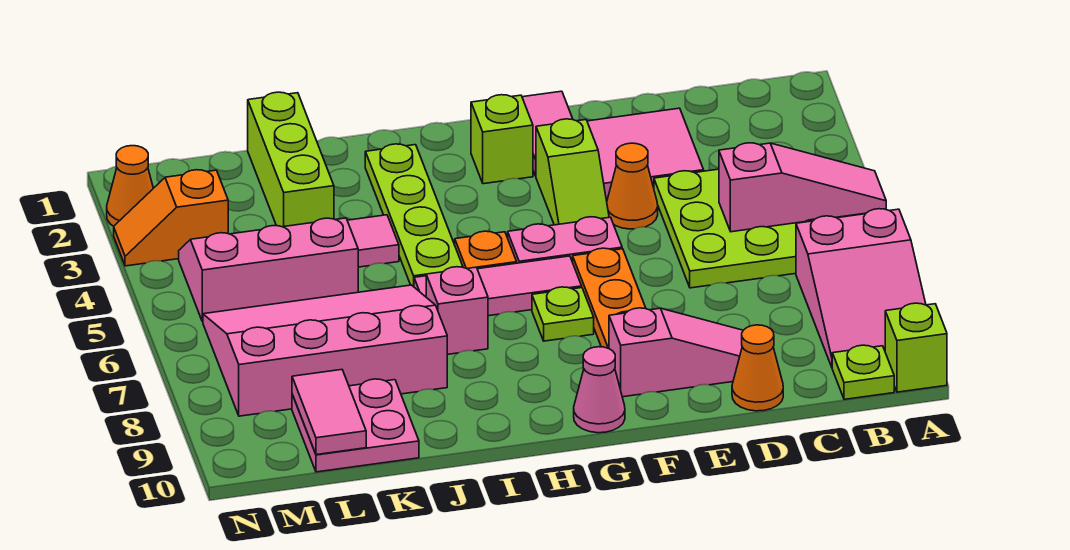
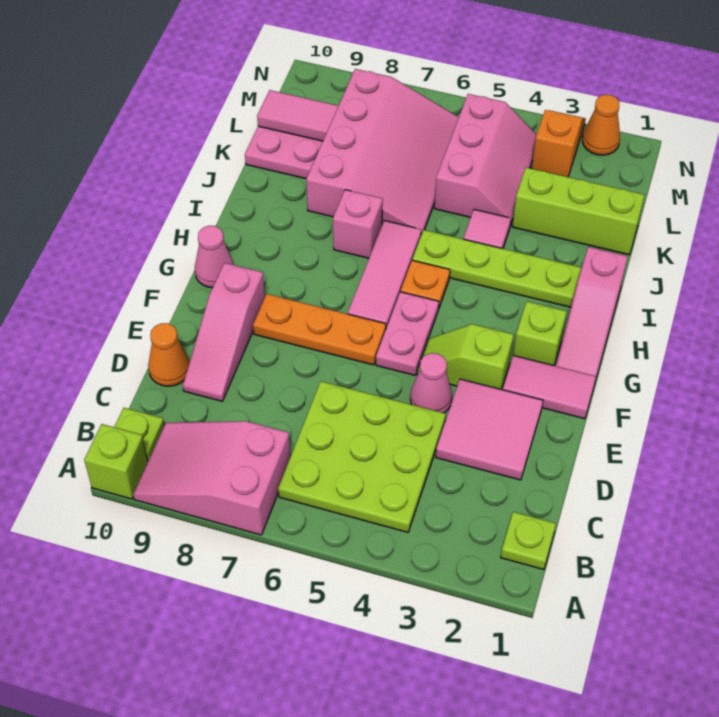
pink slope A5:C5 level 2 top C -> pink slope G1:I1 level 1 top I
orange cone E4 level 1 -> pink cone E4 level 1
lime plate G7 level 1 -> lime plate B1 level 1

